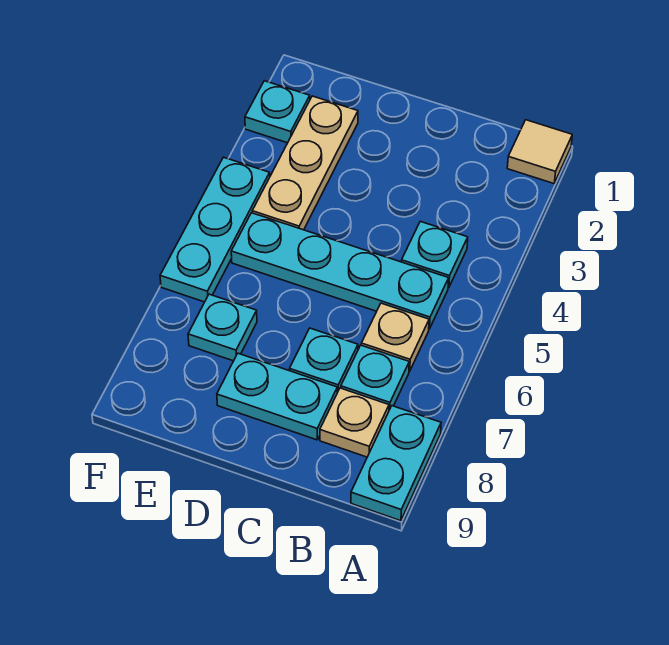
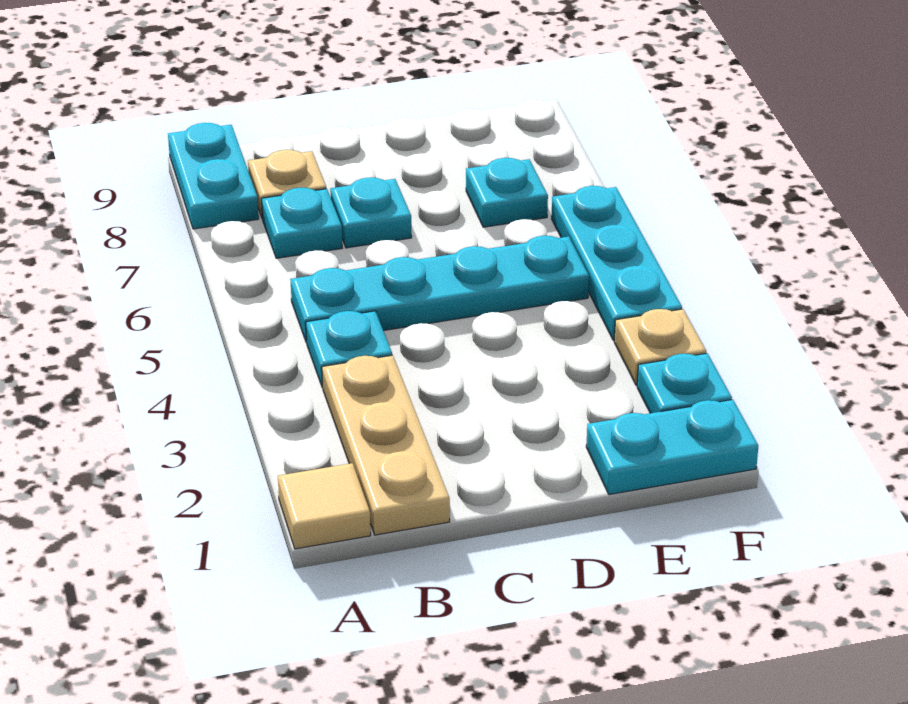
tan plate B6 level 1 -> tan plate F3 level 1
cyan plate C8:D8 level 1 -> cyan plate E1:F1 level 1
tan plate E2:E4 level 1 -> tan plate B1:B3 level 1

